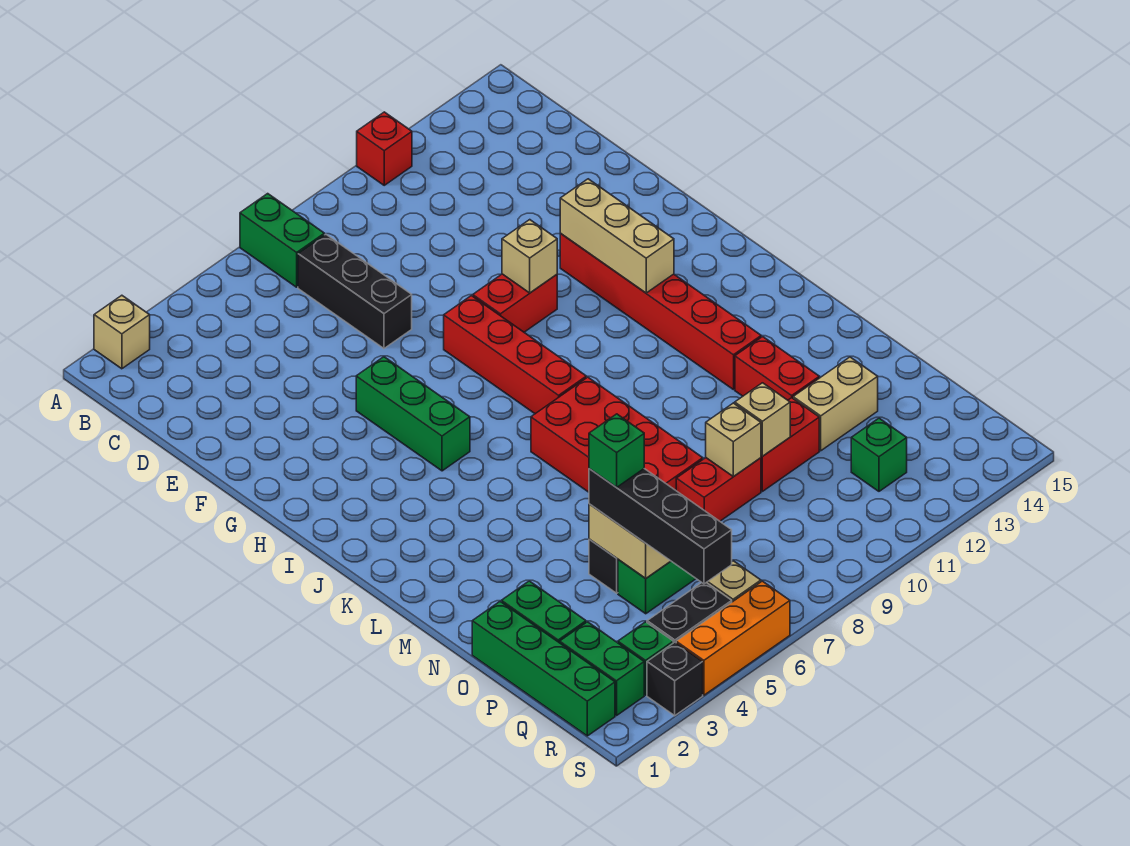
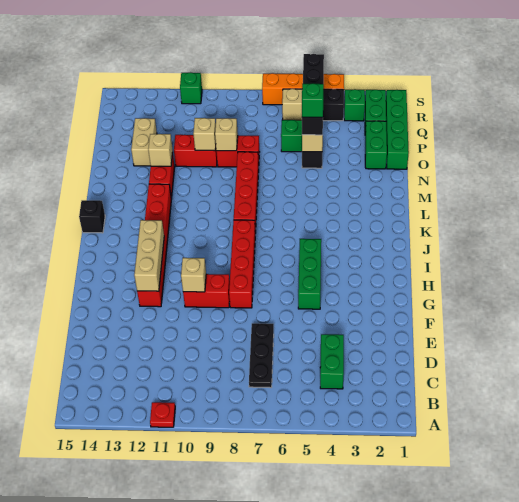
tan brick A2 level 1 -> tan brick N12 level 2
green brick A7:B7 level 1 -> green brick C4:D4 level 1
red brick A11 level 1 -> red plate A11 level 1
black brick C7:E7 level 1 -> black plate C7:E7 level 1
red brick K7:N8 level 1 -> red brick K8:N8 level 1
tan brick O12:O13 level 1 -> tan brick O13:P13 level 1
green brick Q12 level 1 -> green brick S11 level 1
black brick S3 level 1 -> black brick K15 level 1
orange brick S4:S6 level 1 -> orange brick S4:S7 level 1

